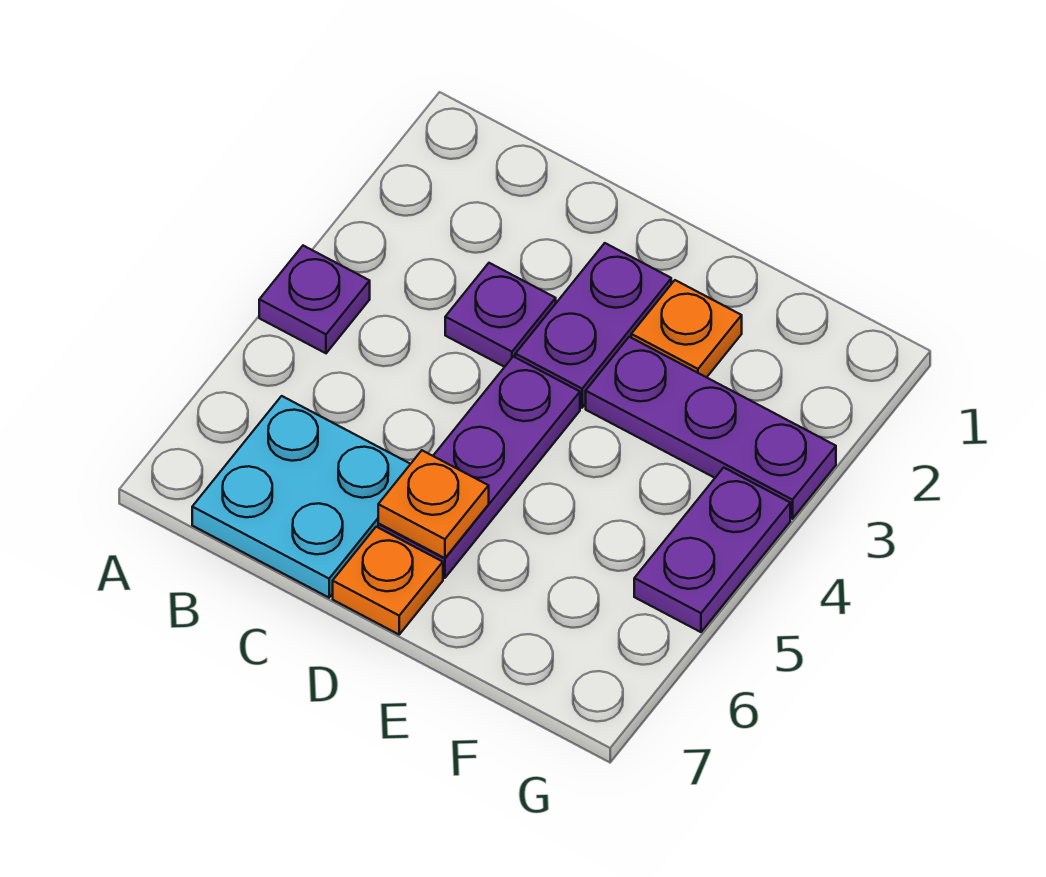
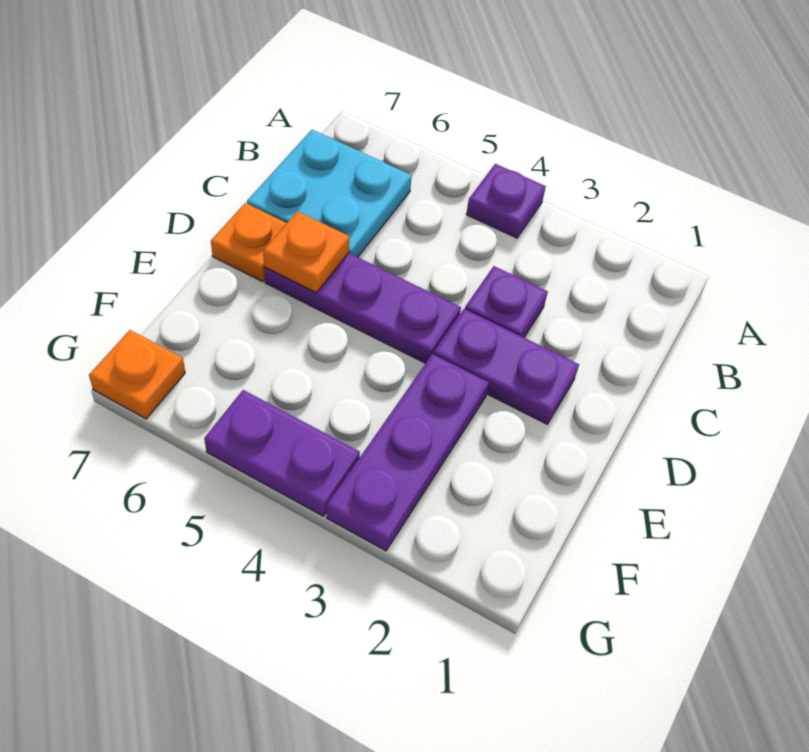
orange plate E2 level 1 -> orange plate G7 level 1

